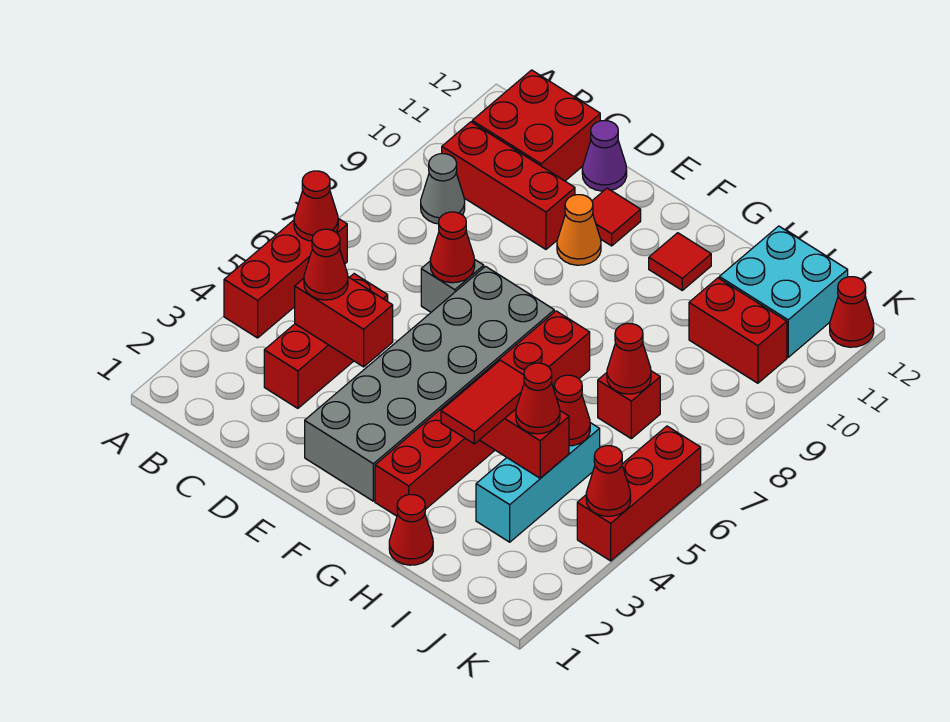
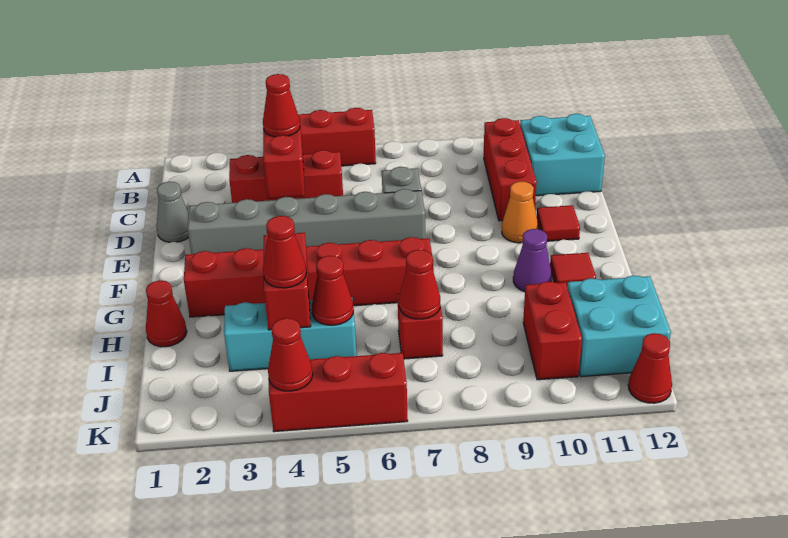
red cone A6 level 2 -> none
grey cone B9 level 1 -> grey cone D1 level 1
red brick B11:C12 level 1 -> cyan brick B11:C12 level 1
red cone D7 level 2 -> none
purple cone D12 level 1 -> purple cone G10 level 1
grey brick E2:F7 level 1 -> grey brick E2:E7 level 1
red tile H3:H4 level 3 -> none

